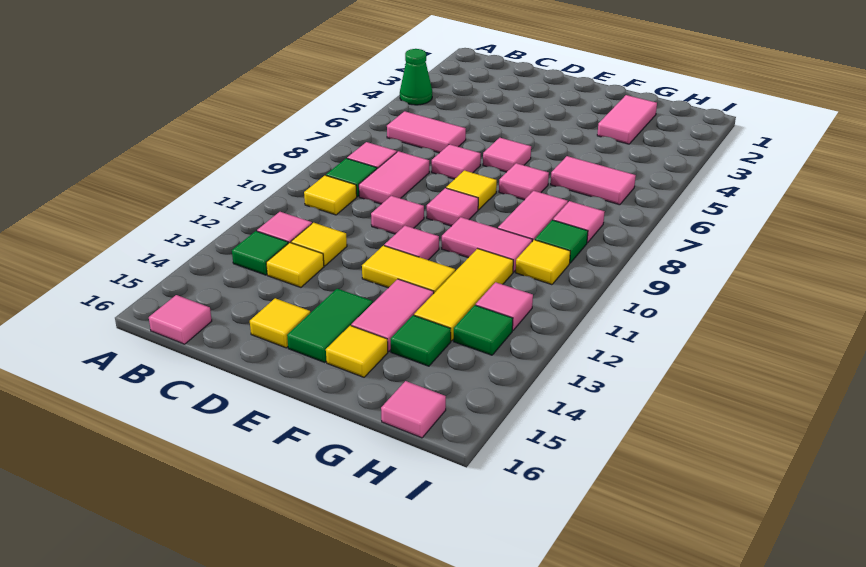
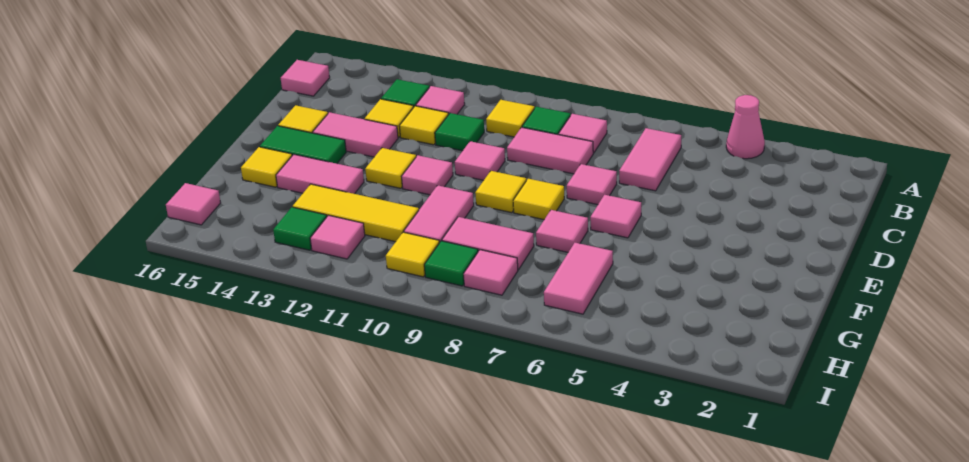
green cone A4 level 1 -> pink cone A4 level 1
pink tile E9 level 1 -> yellow tile E9 level 1
yellow tile E12:F12 level 1 -> yellow tile E12 level 1
pink tile G2:G3 level 1 -> pink tile D13:D14 level 1
green tile G14 level 1 -> green tile C11 level 1

